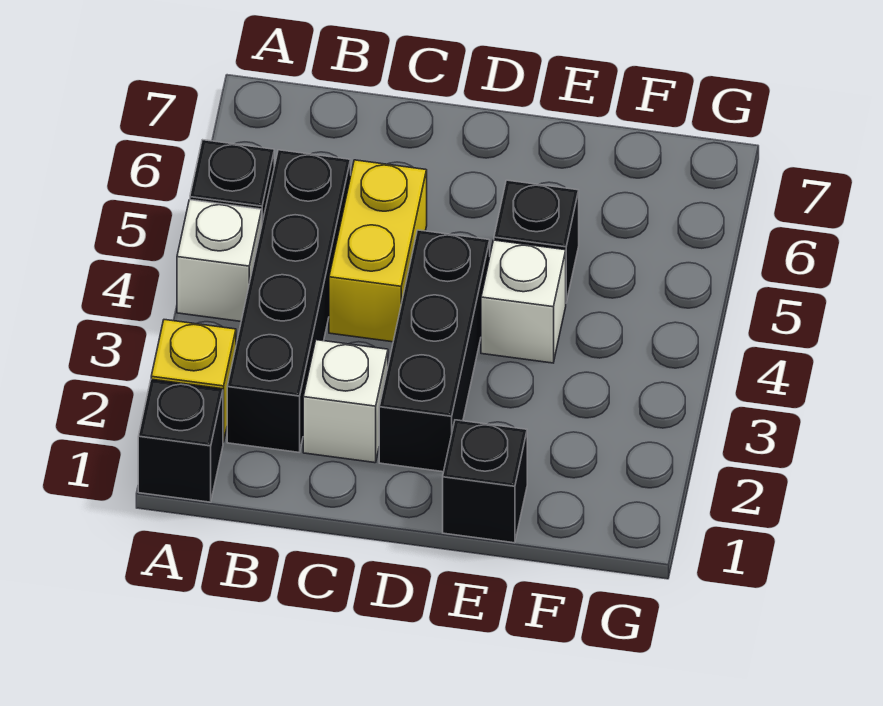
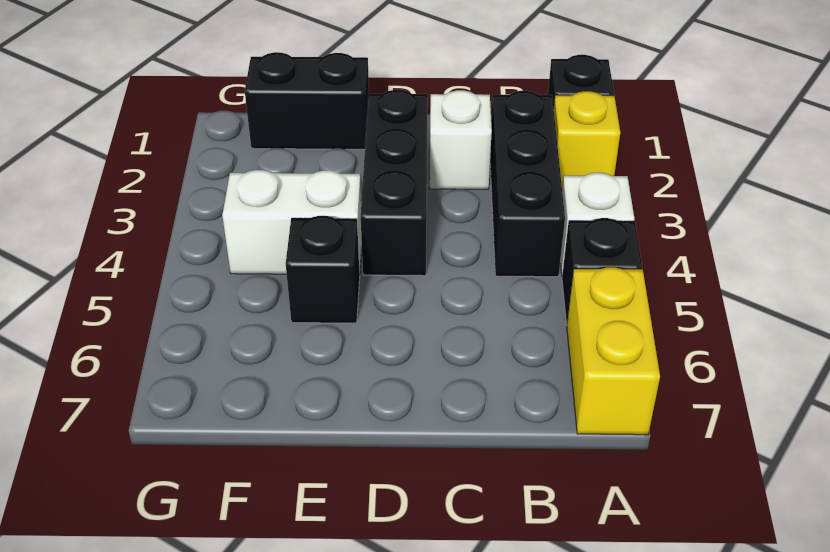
black brick B2:B5 level 1 -> black brick B2:B4 level 1
yellow brick C4:C5 level 1 -> yellow brick A6:A7 level 1
black brick E1 level 1 -> black brick E1:F1 level 1
white brick E4 level 1 -> white brick E4:F4 level 1

